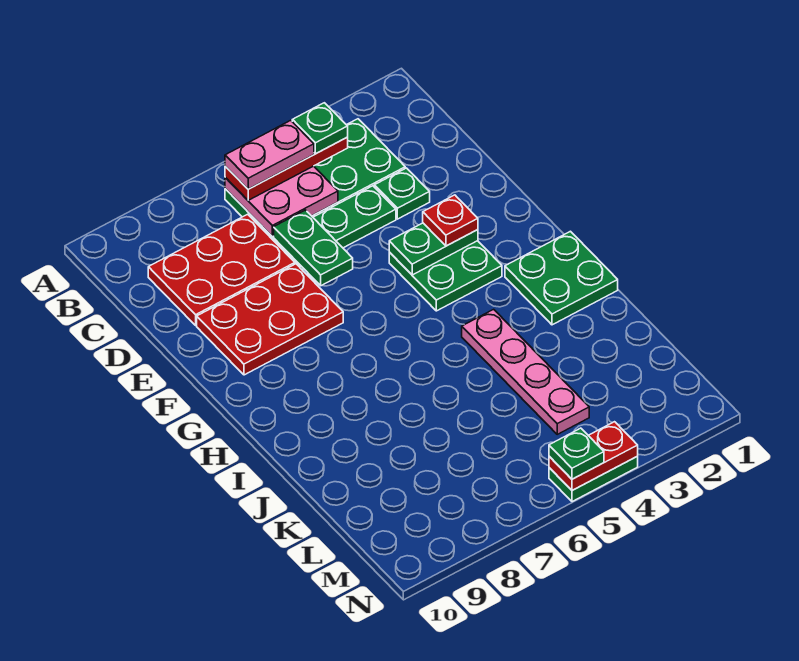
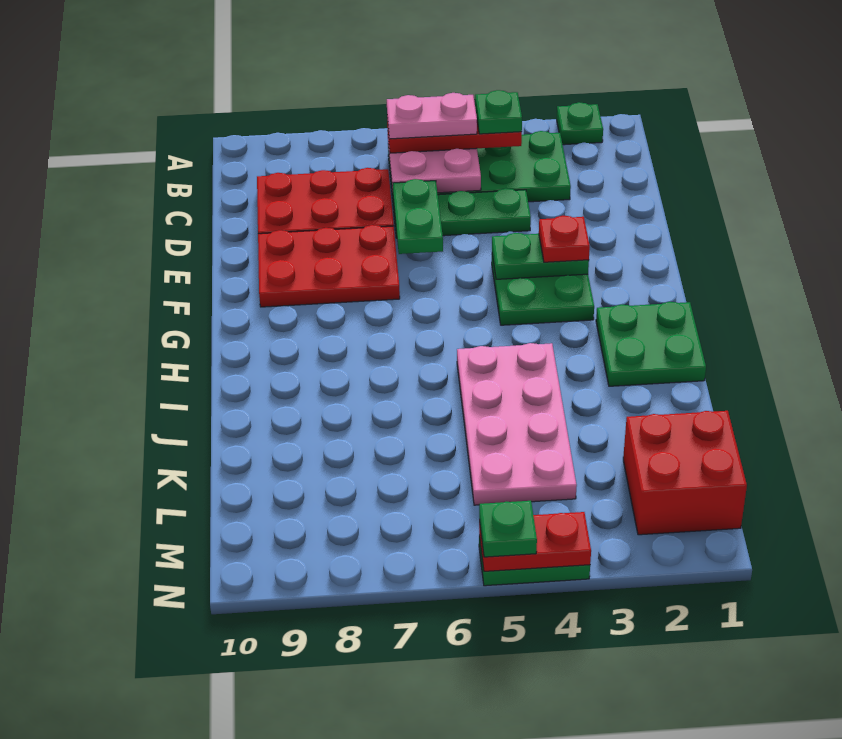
green plate D3 level 1 -> green plate A2 level 1
pink plate I4:L4 level 1 -> pink plate I4:L5 level 1
none -> red brick L1:M2 level 1

